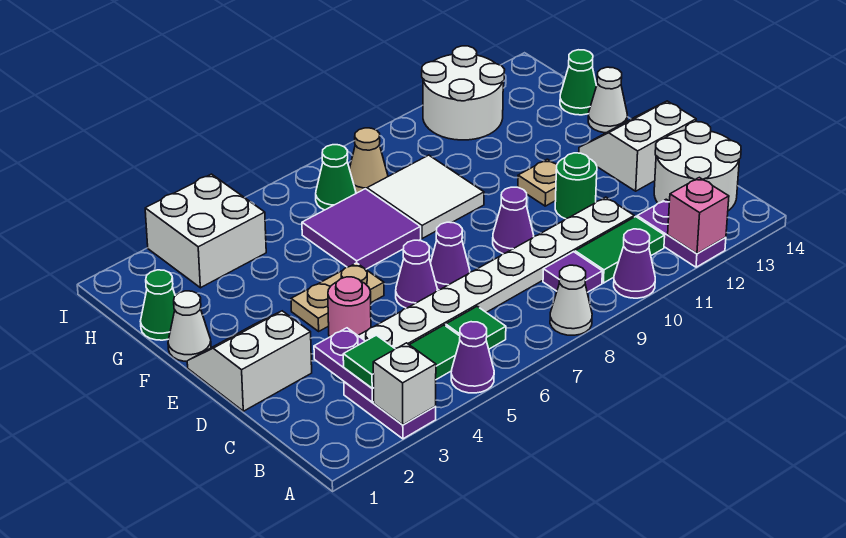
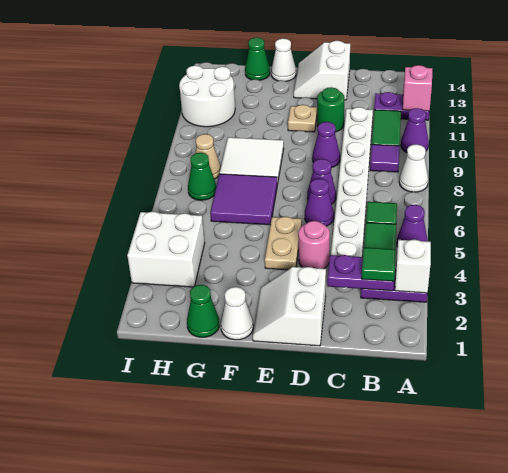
white round brick B13:C14 level 1 -> none

